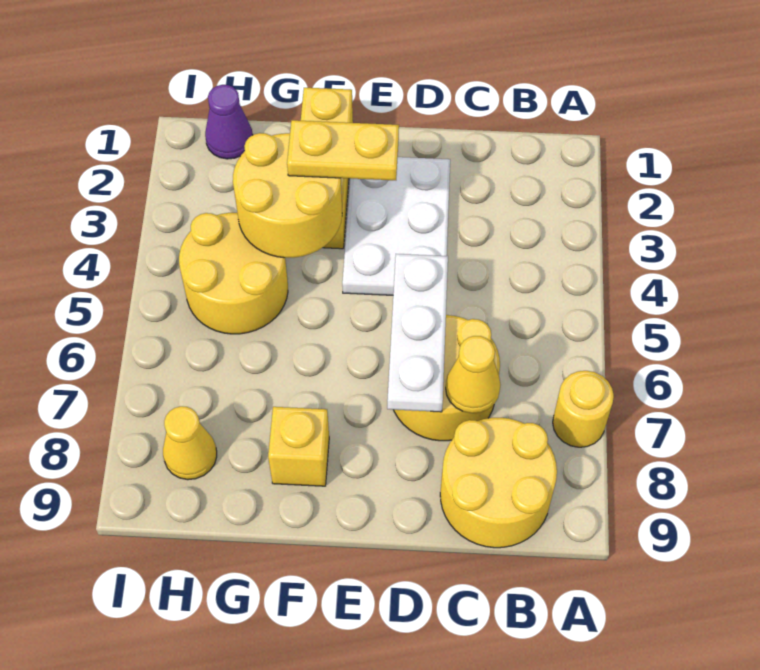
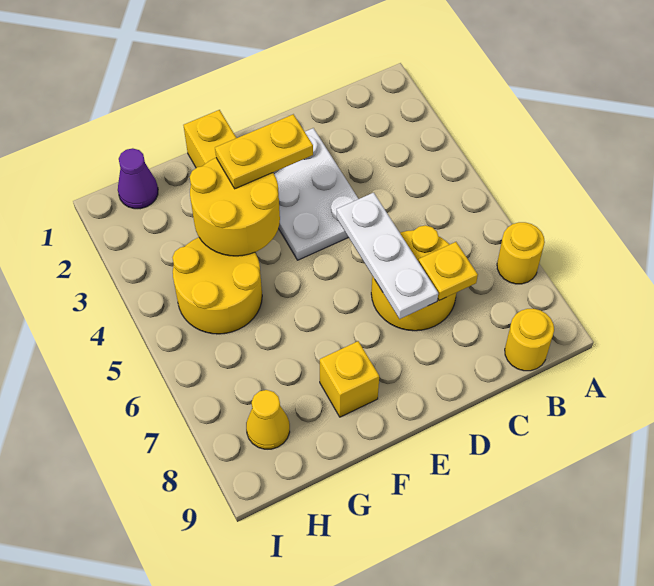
yellow round brick B8:C9 level 1 -> yellow round brick B9 level 1
yellow cone C7 level 2 -> yellow plate C7 level 2

